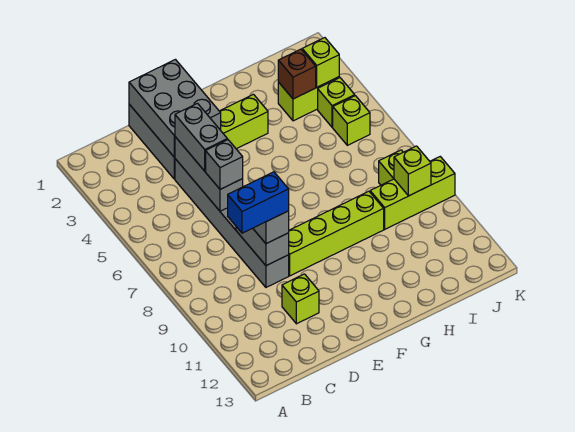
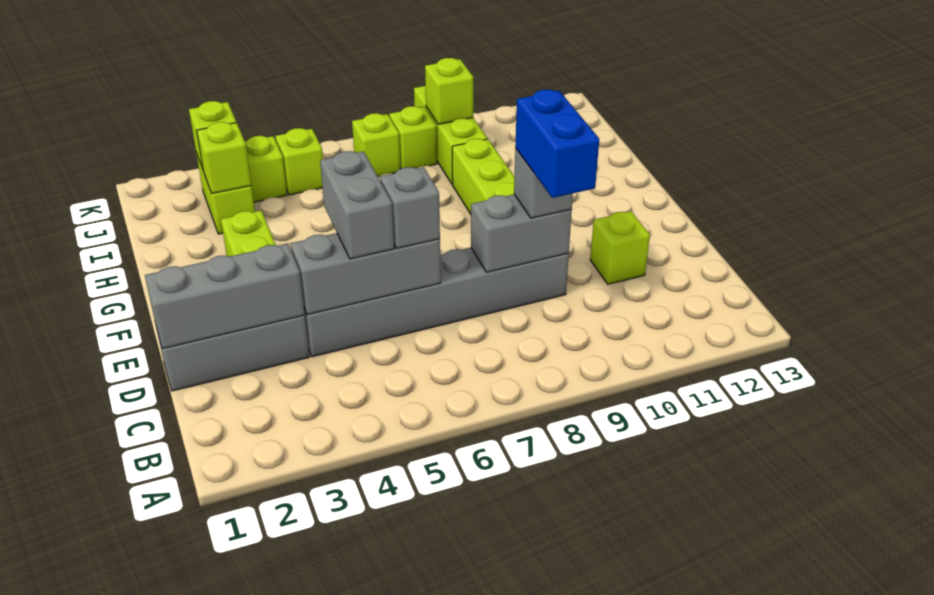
grey brick D1:E3 level 2 -> grey brick D1:D3 level 2
grey brick D4:D5 level 3 -> grey brick D5:E5 level 3
brown brick I3 level 2 -> lime brick I3 level 2
none -> lime brick J7 level 1

